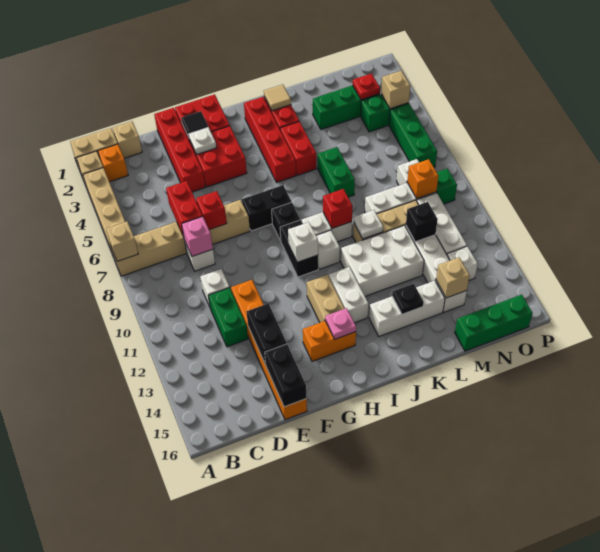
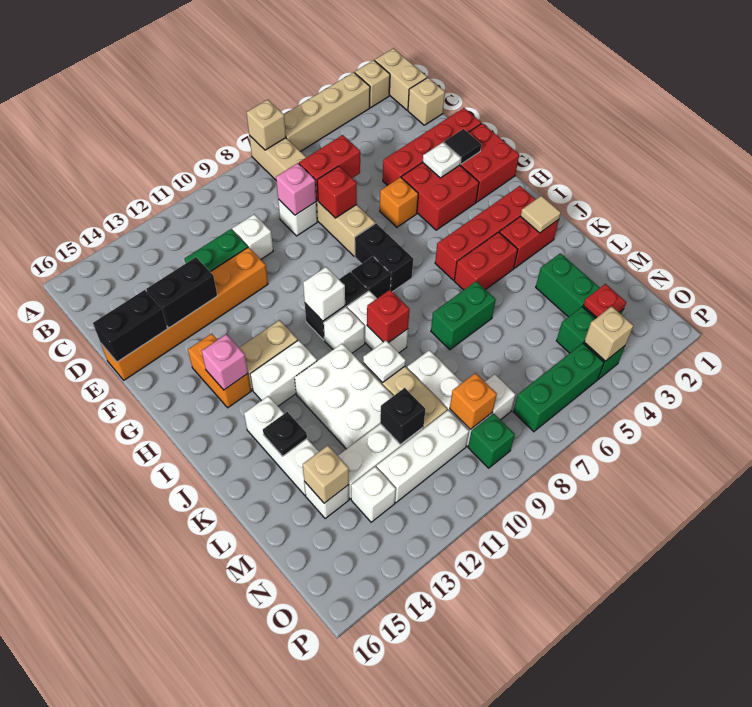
orange brick B2 level 1 -> orange brick F5 level 1
pink plate H14 level 2 -> pink brick H14 level 2
green brick M16:O16 level 1 -> none

